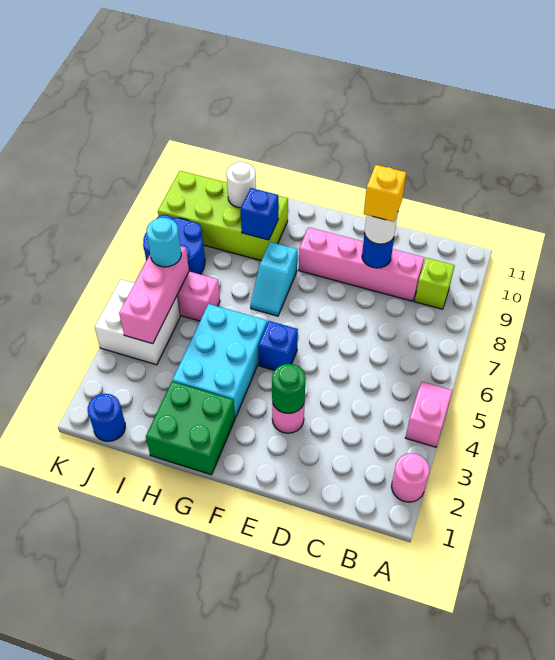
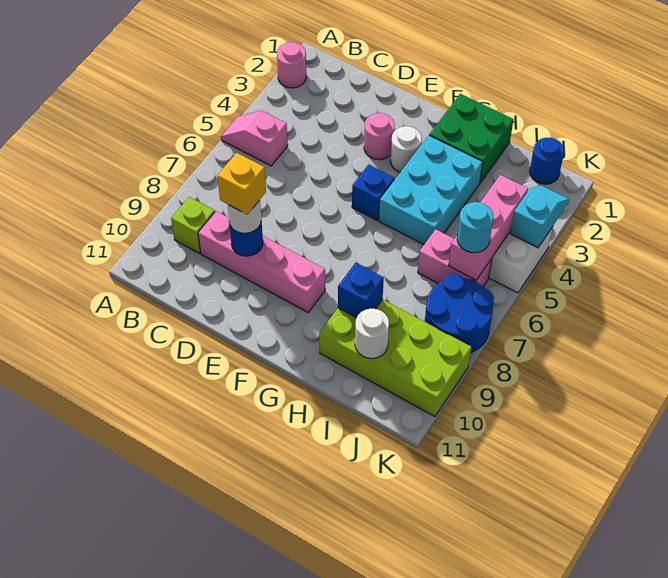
pink slope A4:A5 level 1 top 4 -> pink slope A5:B5 level 1 top B
green round brick E3 level 2 -> none
none -> white round brick F3 level 1
cyan slope G7:G8 level 1 top 8 -> cyan slope K3:K4 level 2 top 4

